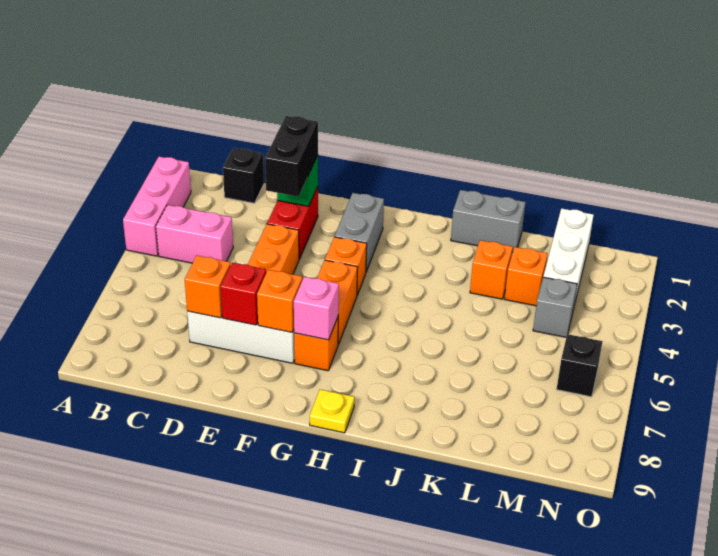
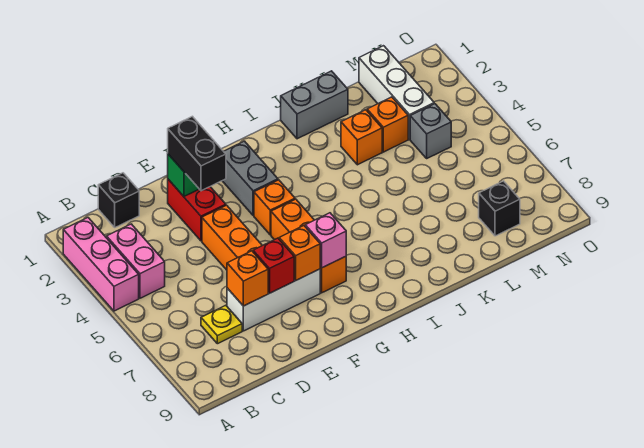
pink brick B4:C4 level 1 -> pink brick B3:B4 level 1
yellow plate H9 level 1 -> yellow plate C7 level 1
black brick N6 level 1 -> black brick M8 level 1

